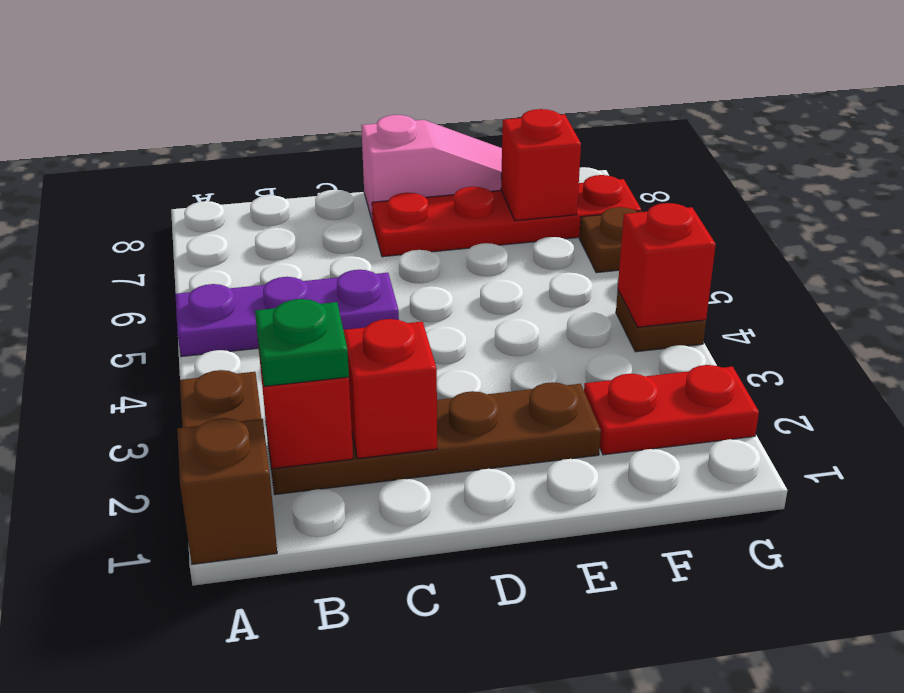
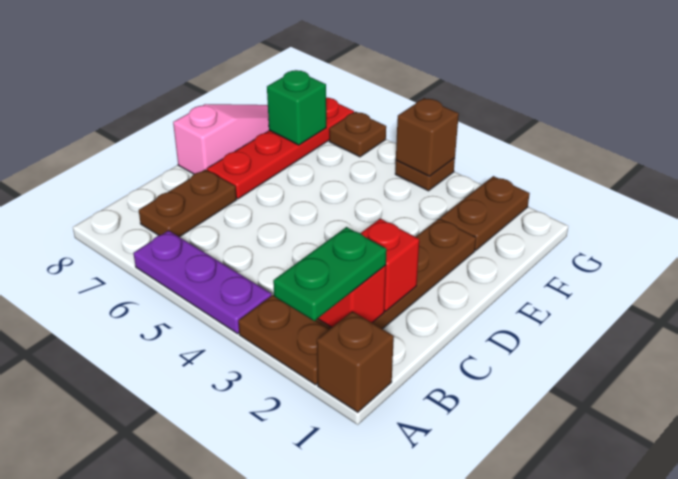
purple plate A5:C5 level 1 -> purple plate A4:A6 level 1
green plate B2 level 3 -> green plate A2:B2 level 3
none -> brown plate B7:C7 level 1
red plate F2:G2 level 1 -> brown plate F2:G2 level 1
red brick F7 level 2 -> green brick F7 level 2
red brick G4 level 2 -> brown brick G4 level 2

